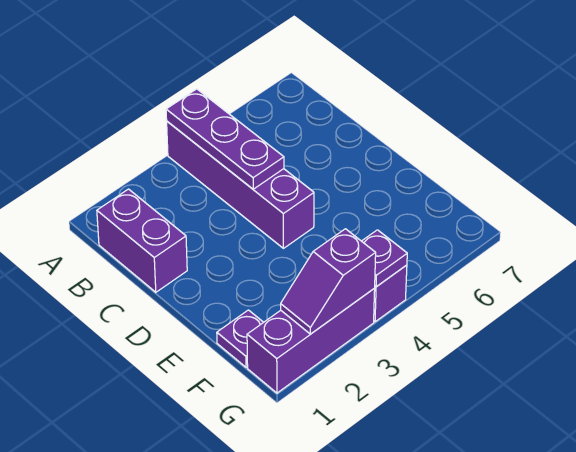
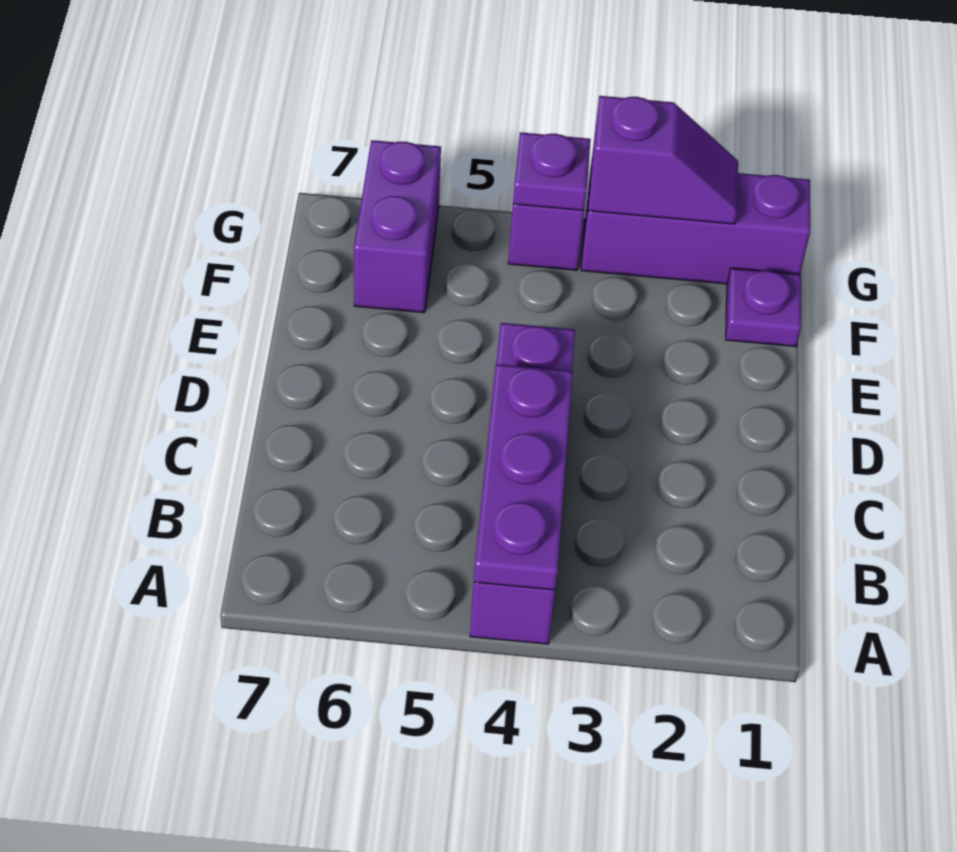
purple brick B1:C1 level 1 -> purple brick F6:G6 level 1

